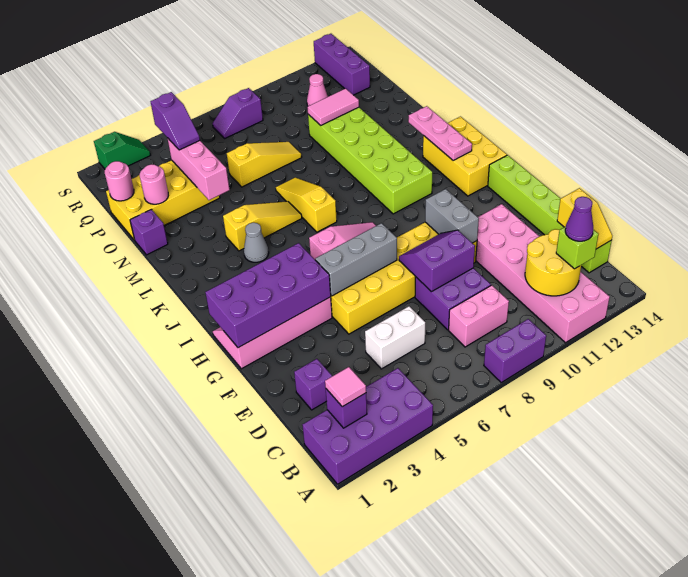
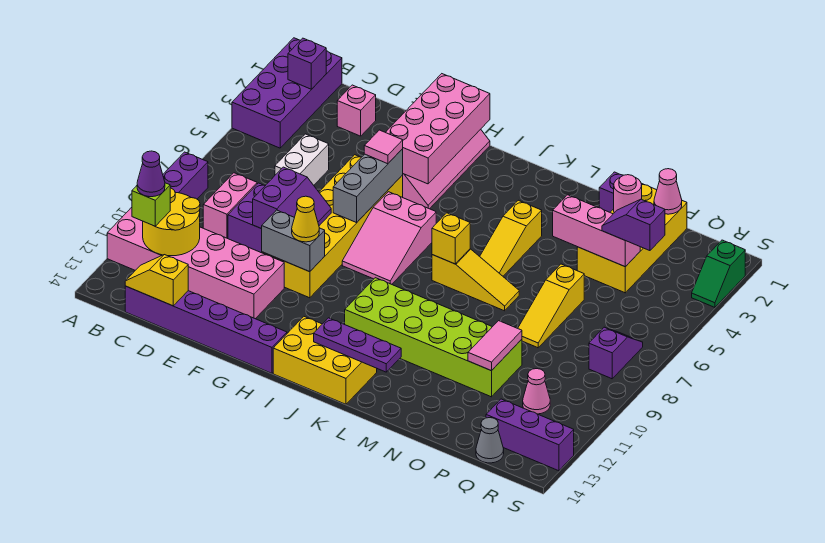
pink tile B2 level 3 -> pink tile G5 level 3
lime brick C14:H14 level 1 -> purple brick C14:H14 level 1
purple brick D2 level 1 -> pink brick D2 level 1
purple brick G1:H4 level 2 -> pink brick G1:H4 level 2
none -> yellow cone G10 level 3
pink plate J13:L13 level 2 -> purple plate J13:L13 level 2
grey cone K4 level 1 -> grey cone Q14 level 1
none -> yellow brick K7 level 2
pink round brick P1 level 2 -> pink cone P1 level 2

